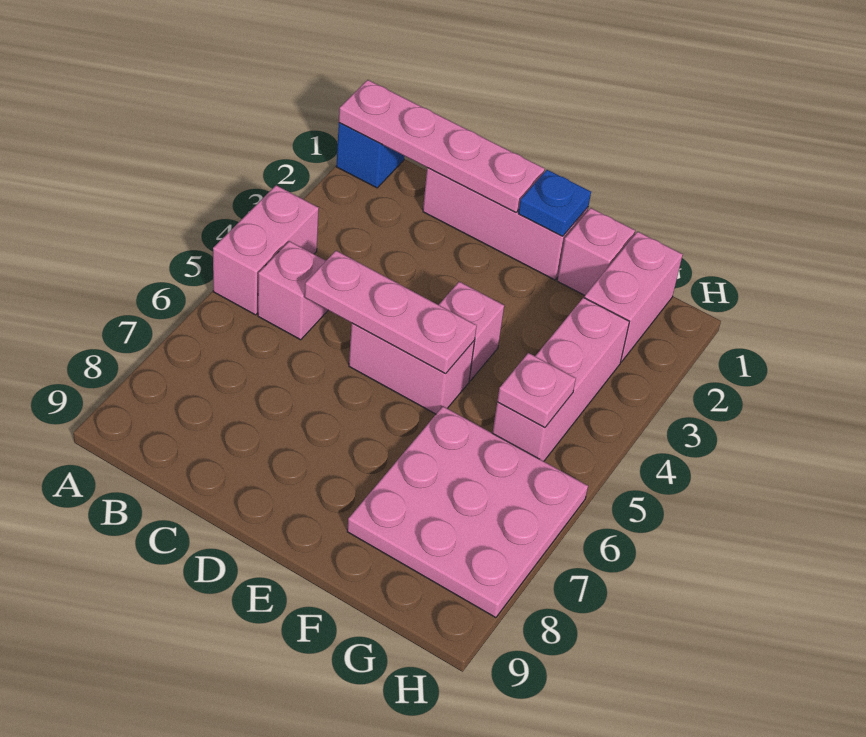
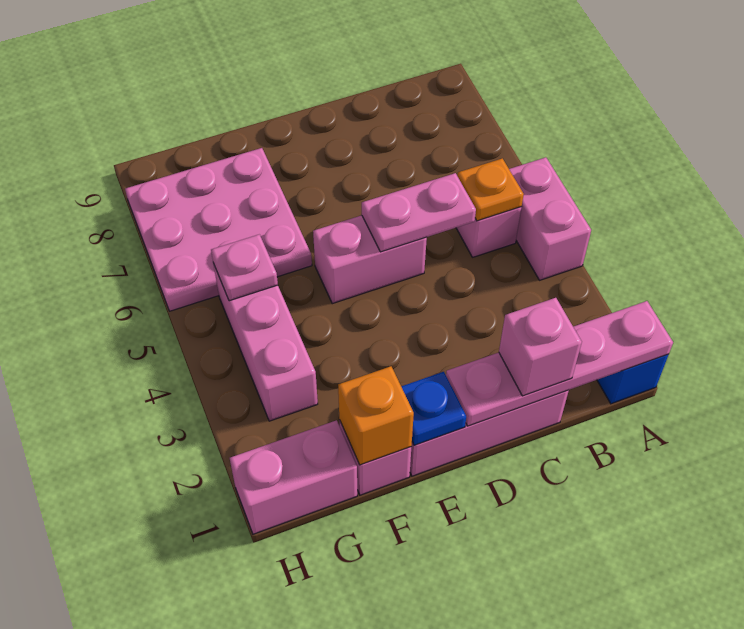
none -> orange plate B5 level 2
pink plate C5:E5 level 2 -> pink plate C5:D5 level 2
pink brick E4 level 1 -> pink brick C1 level 3
none -> orange brick F1 level 2
pink brick G1:G2 level 1 -> pink brick G1:H1 level 1

